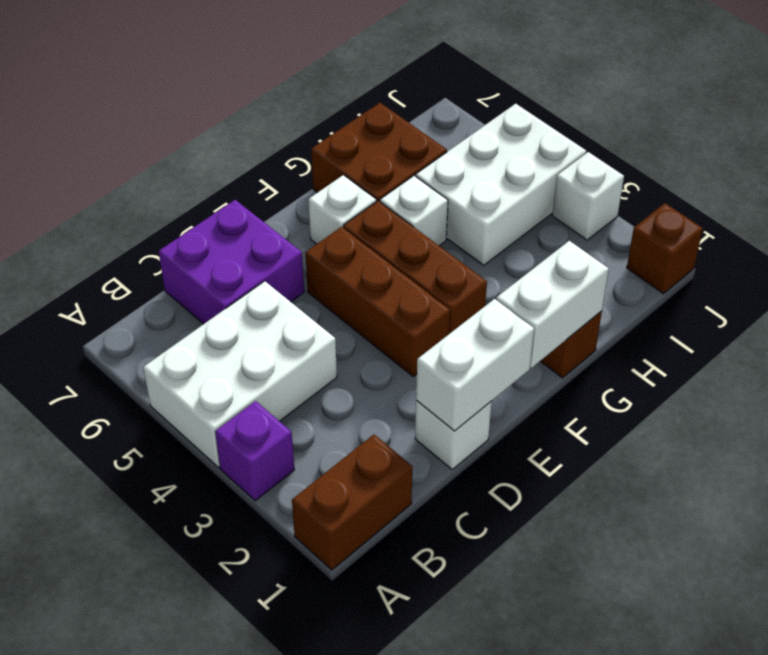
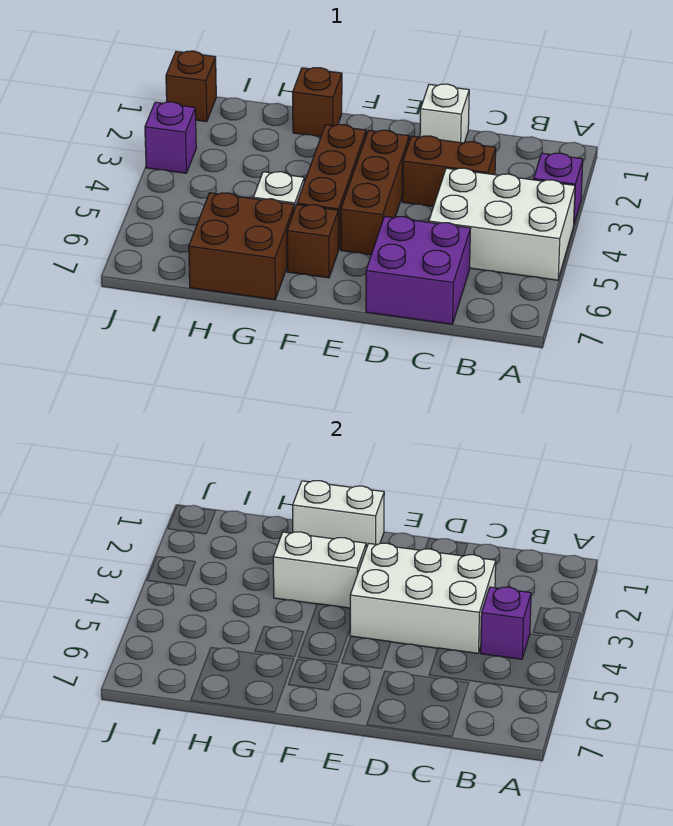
brown brick A1:B1 level 1 -> brown brick C3:D3 level 1
none -> purple brick B4 level 2
white brick D1:E1 level 2 -> white brick F3:G3 level 2
white brick F6 level 1 -> brown brick F6 level 1
white brick H4:J5 level 1 -> white brick C3:E4 level 2
white brick J3 level 1 -> purple brick J3 level 1

